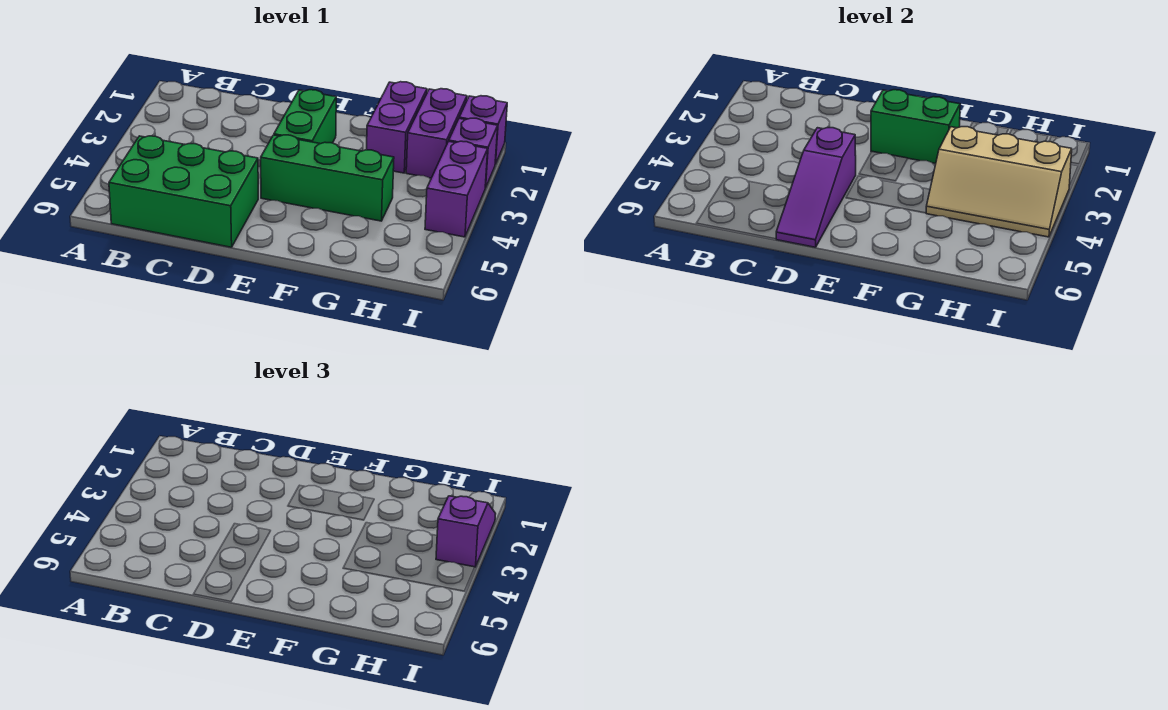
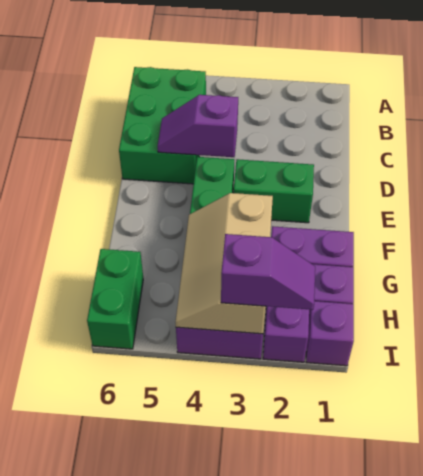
purple slope D4:D6 level 2 top 4 -> purple slope D4:D5 level 2 top 4
green brick E2:F2 level 2 -> green brick H6:I6 level 1

